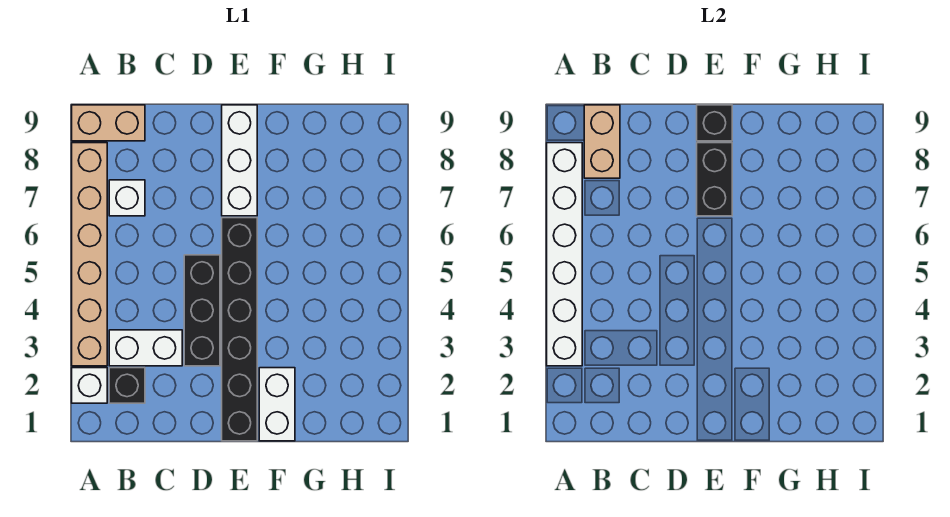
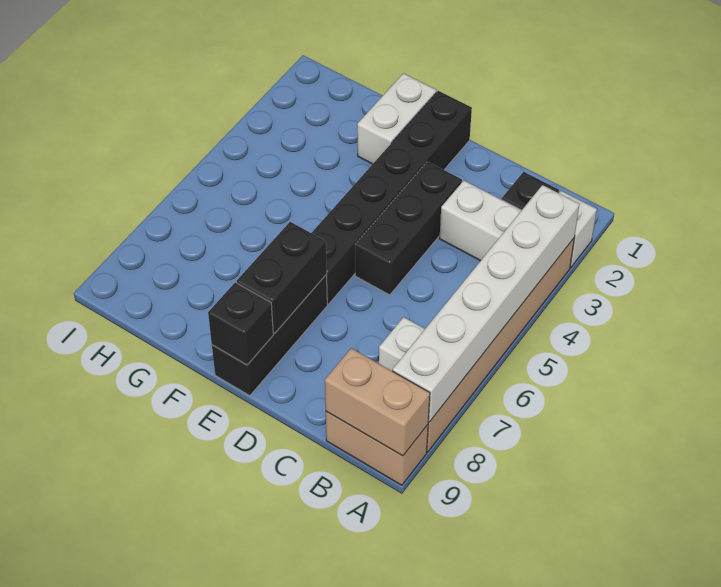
tan brick B8:B9 level 2 -> tan brick A9:B9 level 2
white brick E7:E9 level 1 -> black brick E7:E9 level 1

